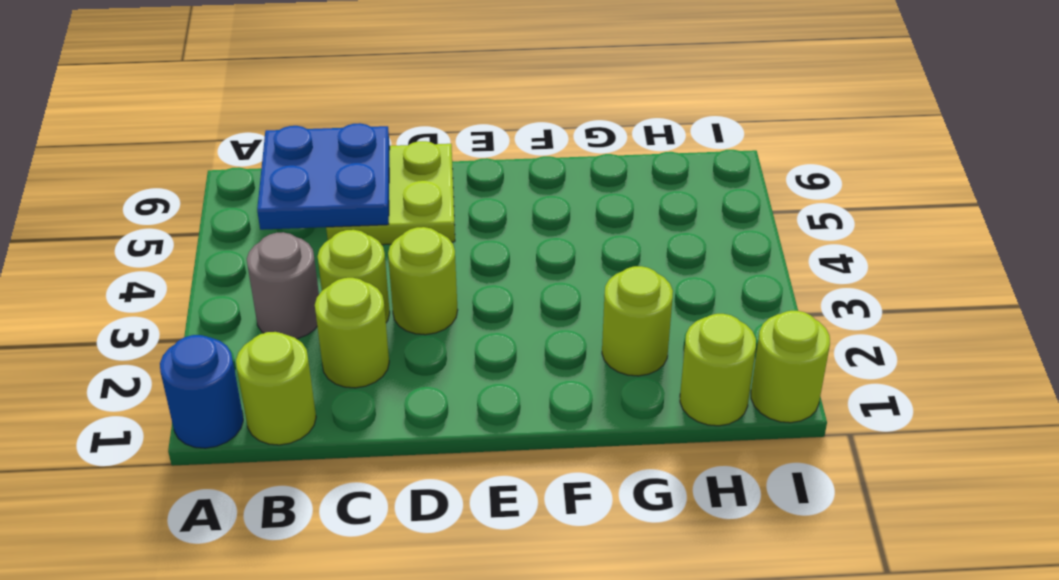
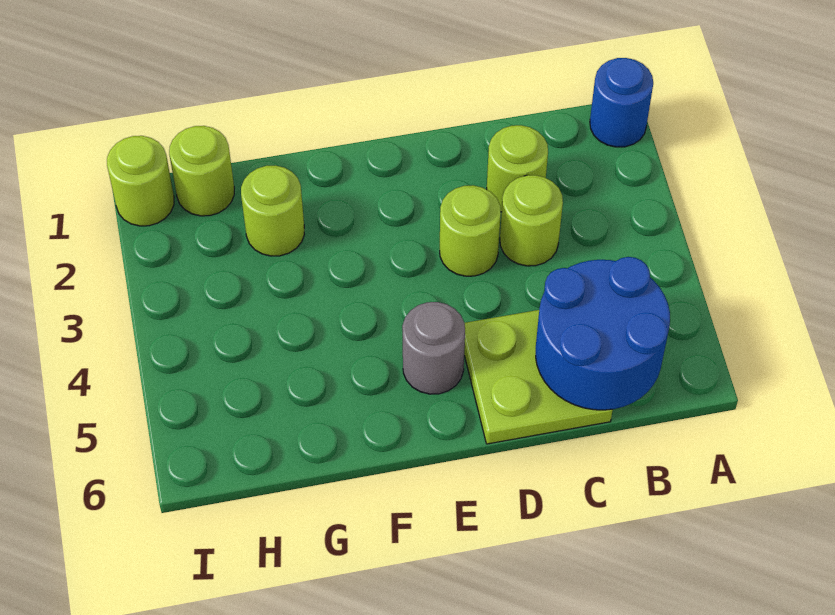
lime round brick B1 level 1 -> none
grey round brick B3 level 1 -> grey round brick E5 level 1
blue plate B5:C6 level 2 -> blue round brick B5:C6 level 2

